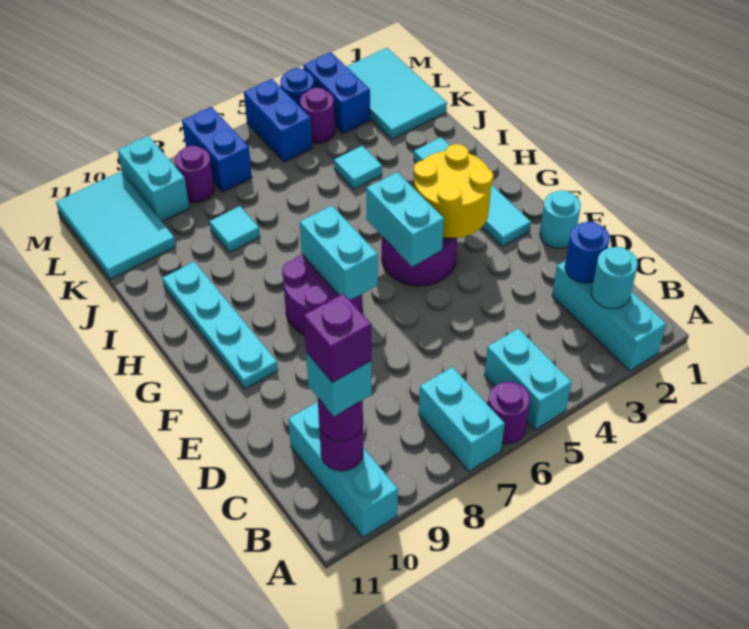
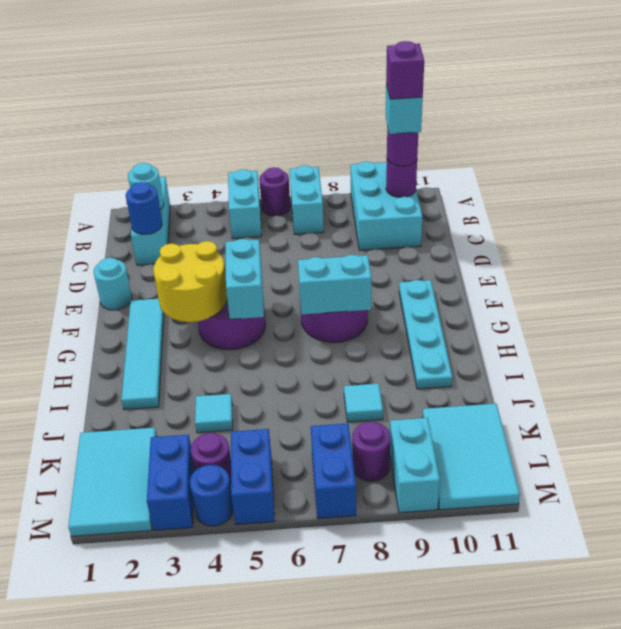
cyan brick A10:C10 level 1 -> cyan brick A9:C10 level 1
cyan brick F7:G7 level 2 -> cyan brick G7:G8 level 2

